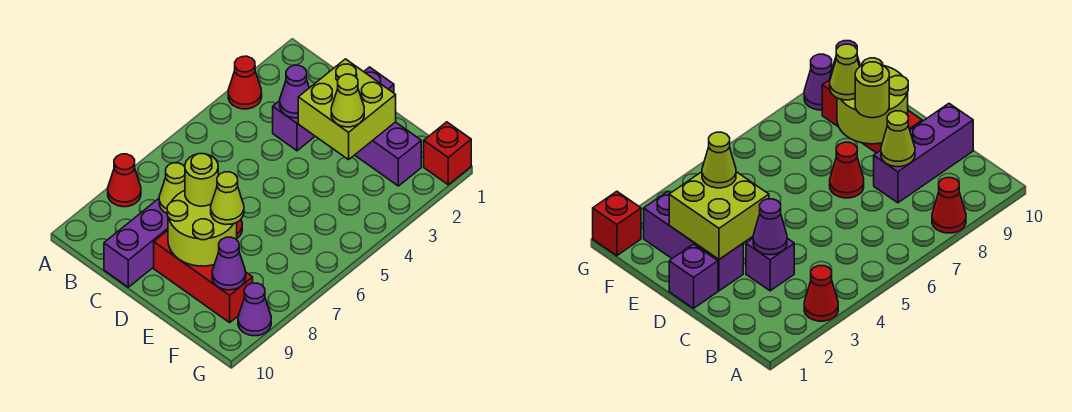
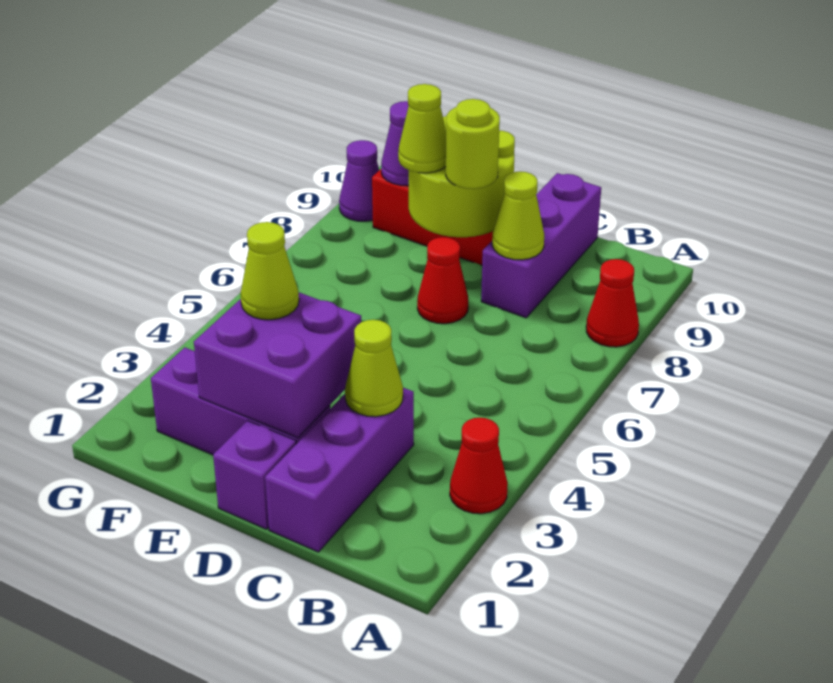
purple brick C3 level 1 -> purple brick C1:C3 level 1
purple cone C3 level 2 -> lime cone C3 level 2
lime brick D2:E3 level 2 -> purple brick D2:E3 level 2
red brick G1 level 1 -> none

